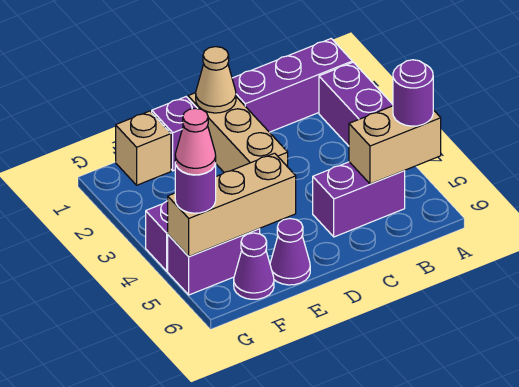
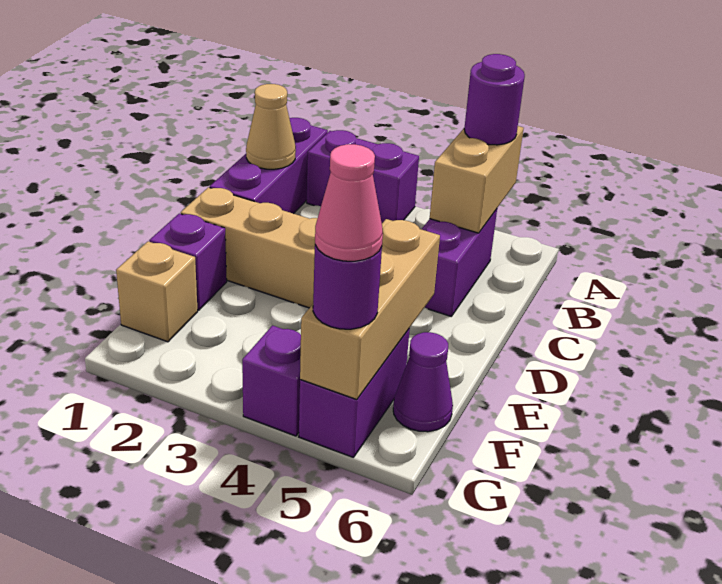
tan cone D1 level 2 -> tan cone B1 level 2
purple cone E6 level 1 -> none

